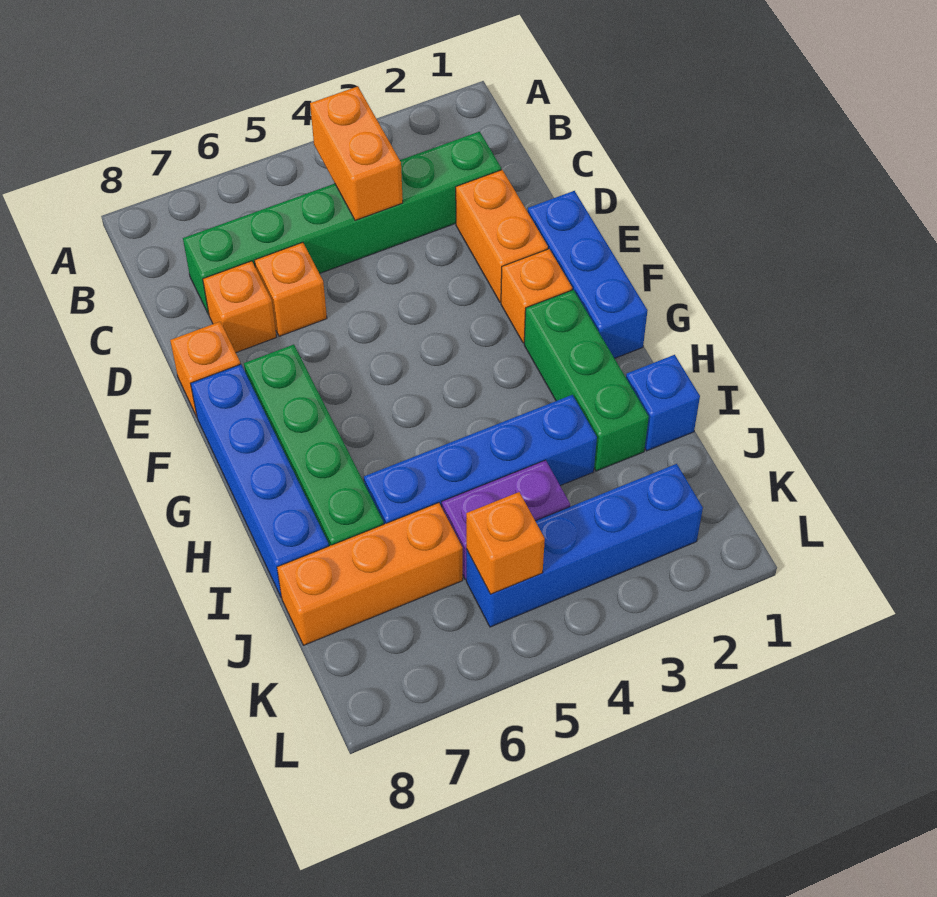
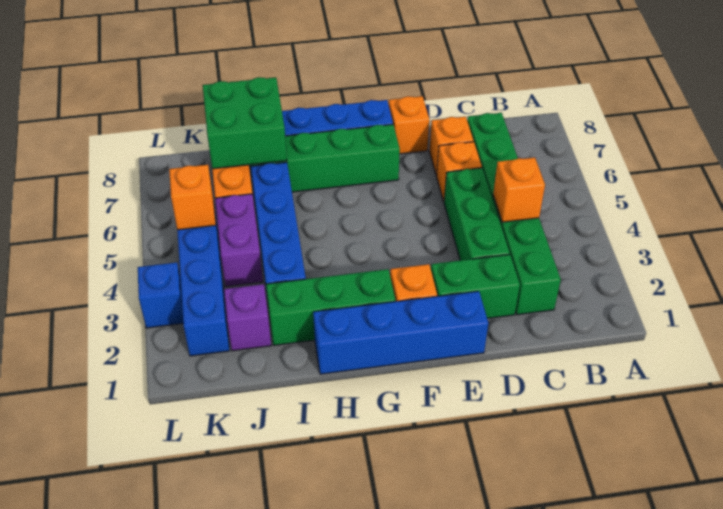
orange brick B4:C4 level 2 -> orange brick C4 level 2
orange brick D2:E2 level 1 -> green brick D2:E2 level 1
none -> green brick D3:D5 level 1
blue brick E1:G1 level 1 -> blue brick E1:H1 level 1
blue brick I1 level 1 -> blue brick L3 level 1
none -> green brick I7:J8 level 2
none -> purple brick J2 level 1

